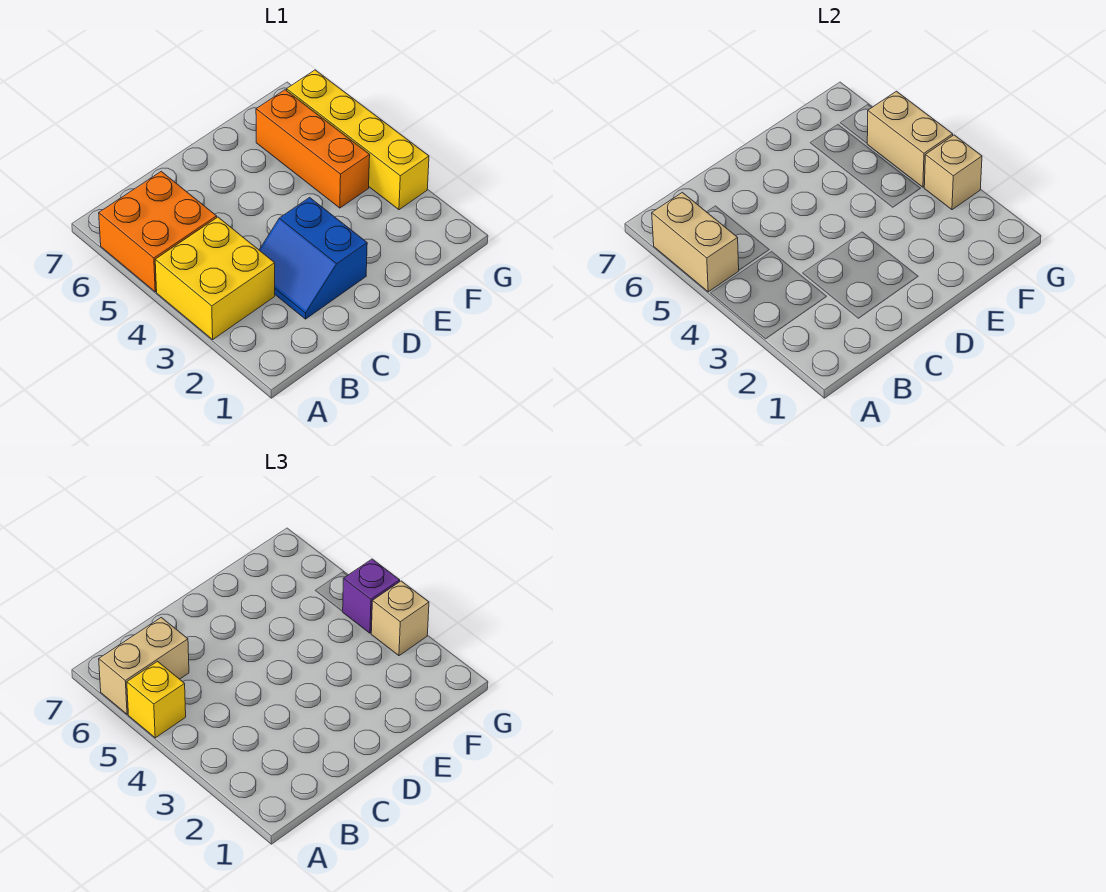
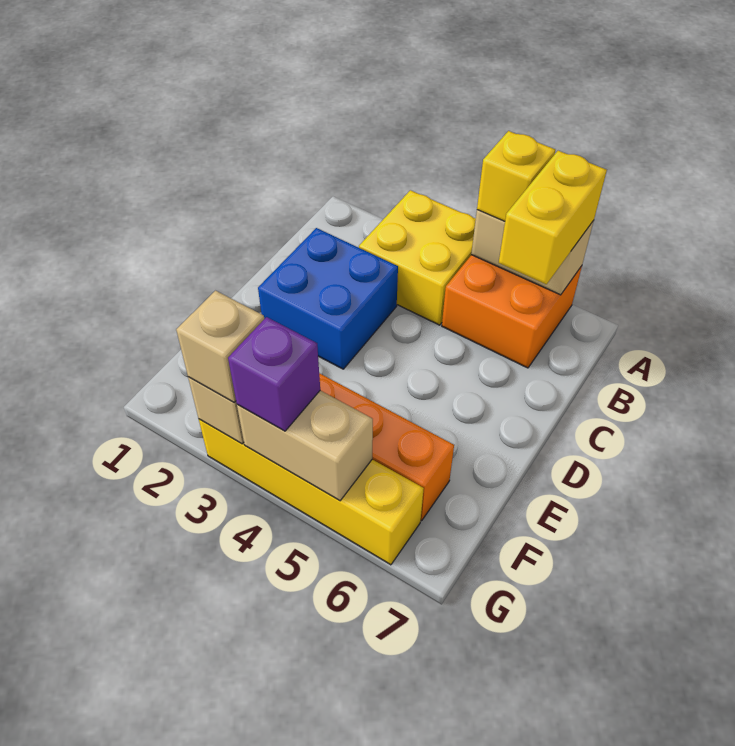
tan brick A6:B6 level 3 -> yellow brick A6:B6 level 3
blue slope C2:D3 level 1 top D -> blue brick C2:D3 level 1

